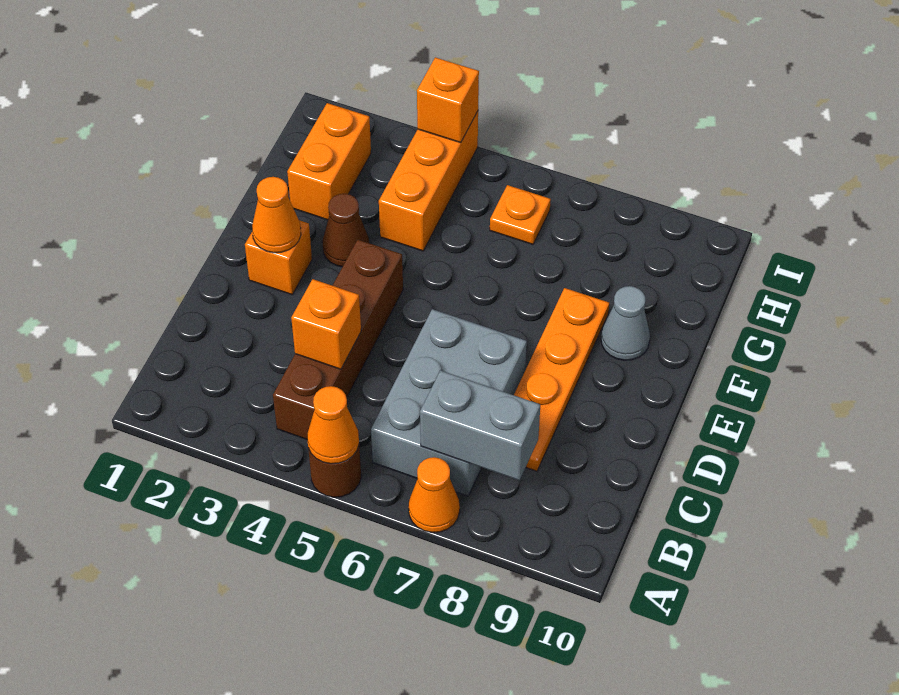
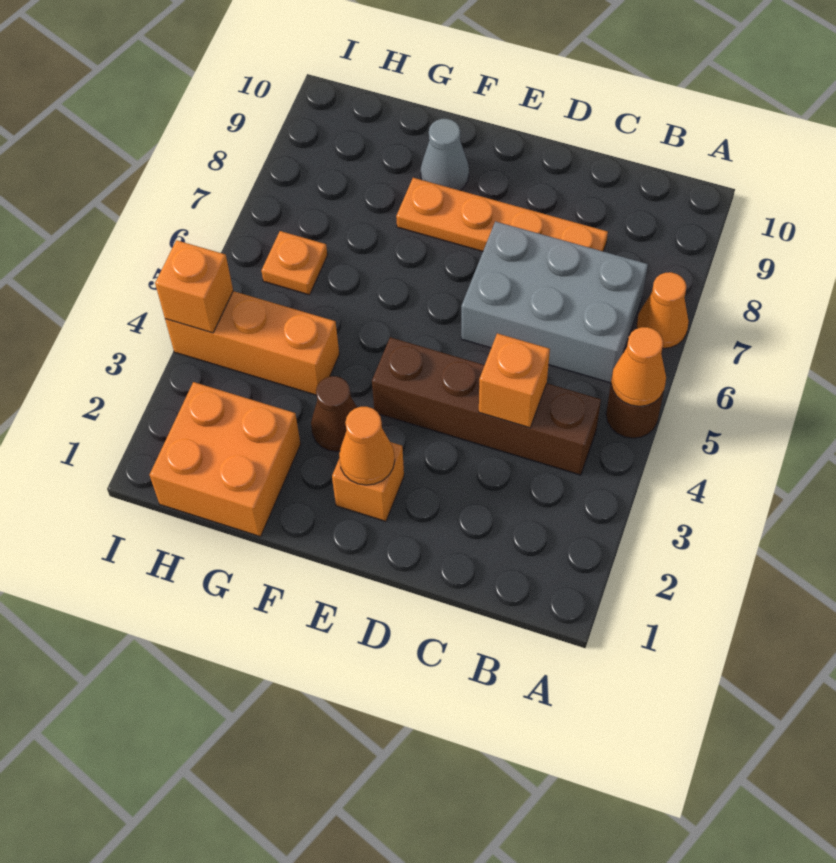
grey brick B7:B8 level 2 -> none
orange brick G2:H2 level 1 -> orange brick G1:H2 level 1

